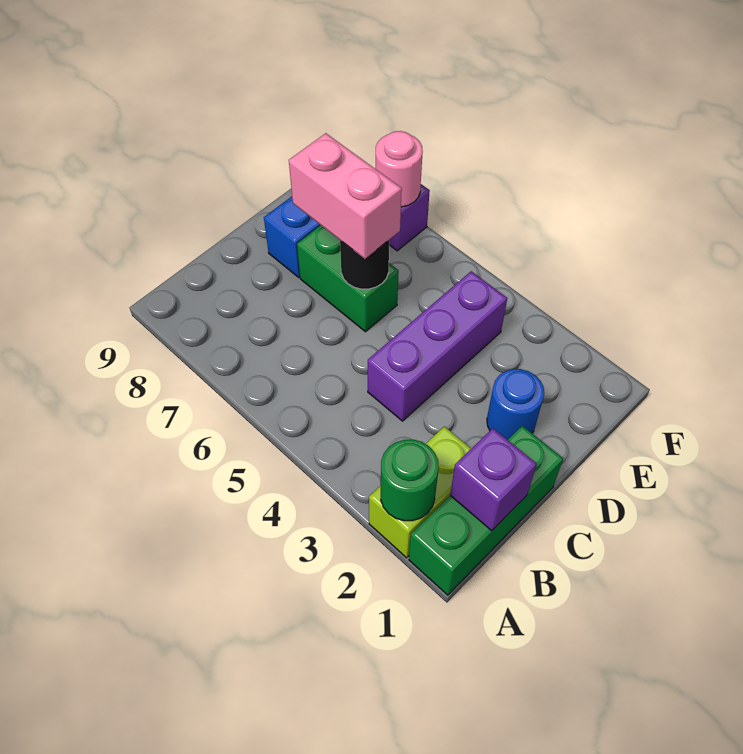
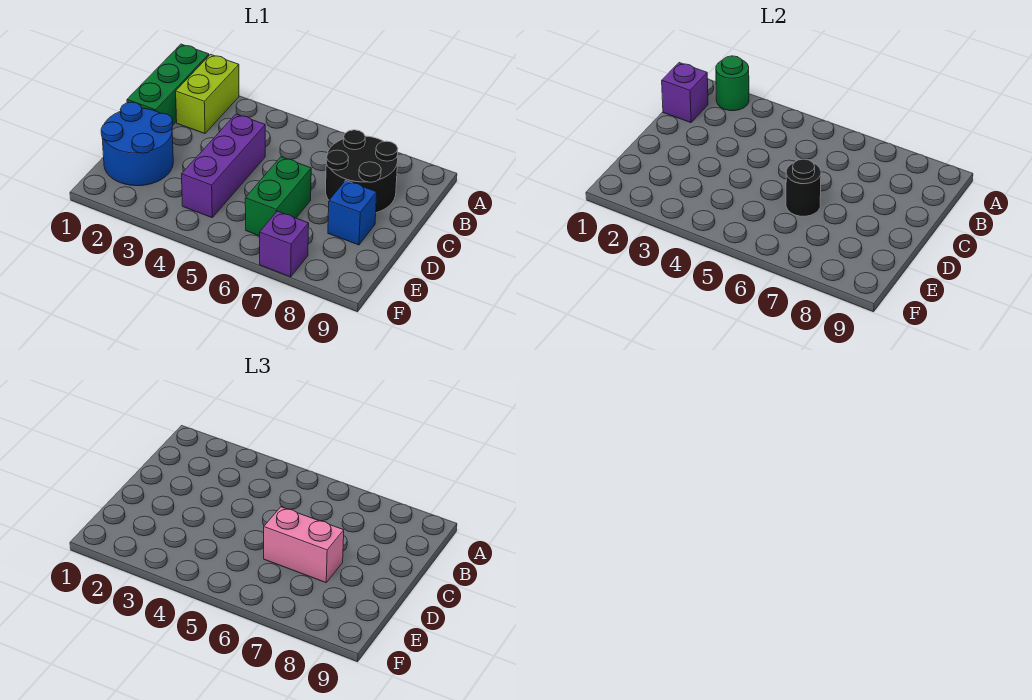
none -> black round brick B7:C8 level 1
blue round brick D2 level 1 -> blue round brick D1:E2 level 1
green brick D6:D7 level 1 -> green brick D6:E6 level 1
pink round brick F7 level 2 -> none

